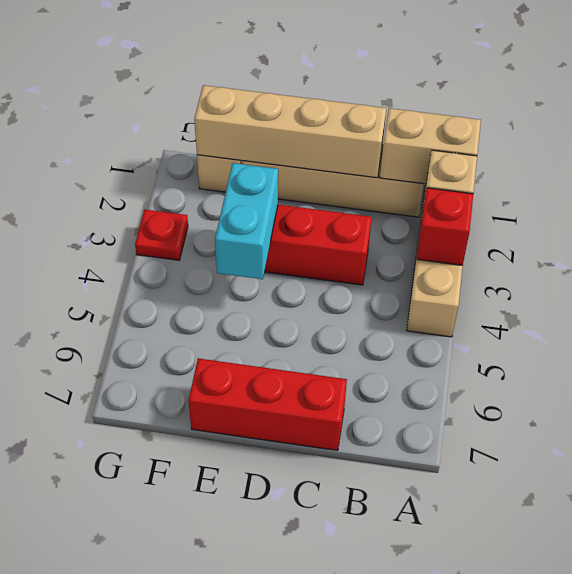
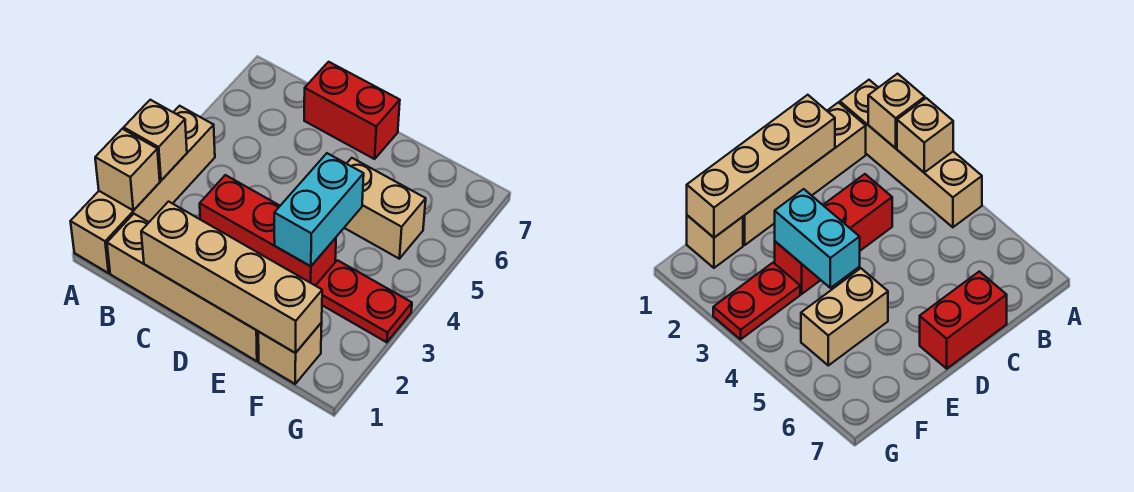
tan brick A1:B1 level 2 -> tan brick E5:F5 level 1
red brick A3 level 2 -> tan brick A3 level 2
red brick C7:E7 level 1 -> red brick C7:D7 level 1
red plate G3 level 1 -> red plate F3:G3 level 1

